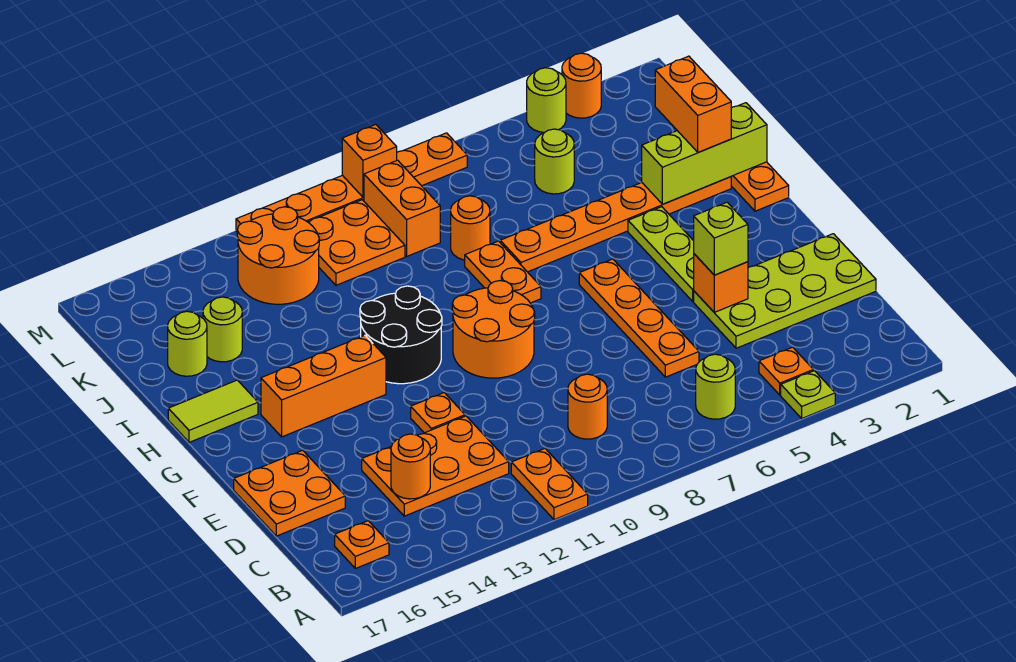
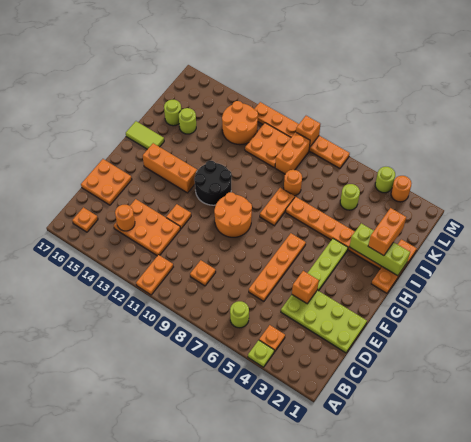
orange round brick C9 level 1 -> orange plate C9 level 1
lime brick E4 level 3 -> none

